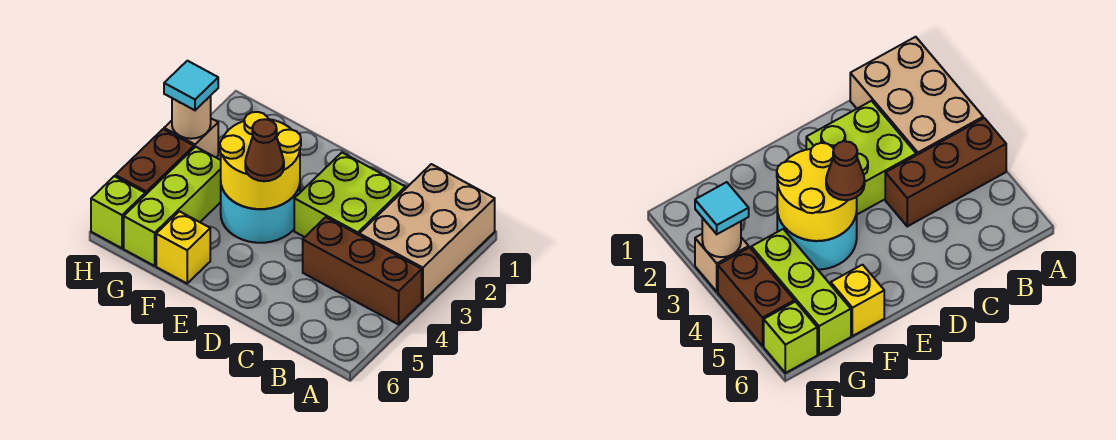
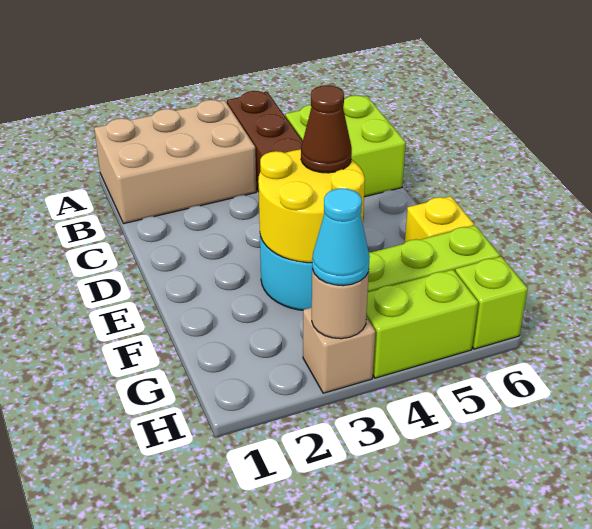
lime brick C2:D3 level 1 -> lime brick B5:C6 level 1
cyan tile H3 level 3 -> cyan cone H3 level 3
brown brick H4:H5 level 1 -> lime brick H4:H5 level 1

